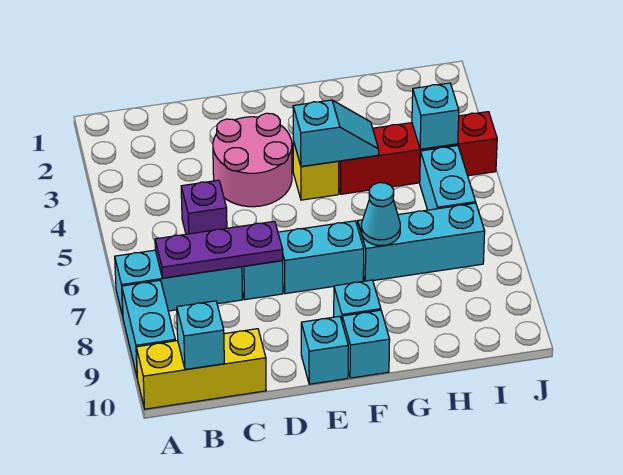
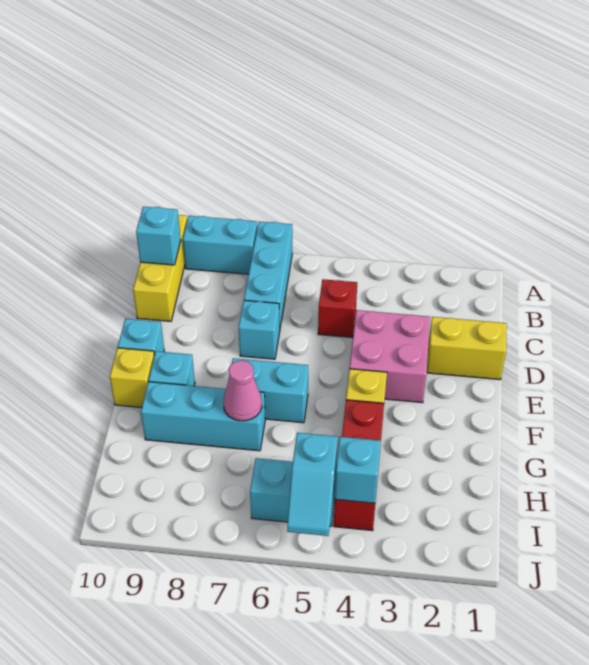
purple plate B7:D7 level 2 -> none
purple brick C5 level 1 -> red brick C5 level 1
none -> yellow brick D1:D2 level 1
pink round brick D3:E4 level 1 -> pink brick D3:E4 level 1
cyan brick E7:F7 level 1 -> cyan brick F6:F7 level 1
cyan slope F4:G4 level 2 top F -> cyan slope I5:J5 level 2 top I
cyan brick F10 level 1 -> yellow brick F10 level 1
red brick G4:J4 level 1 -> red brick G4:I4 level 1
cyan brick G7:I7 level 1 -> cyan brick G7:G9 level 1
cyan cone G7 level 2 -> pink cone G7 level 2

